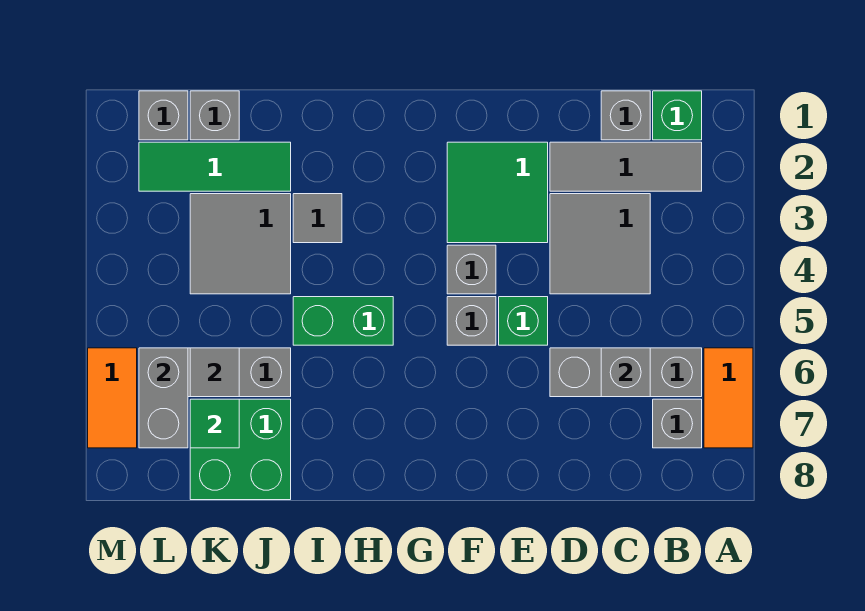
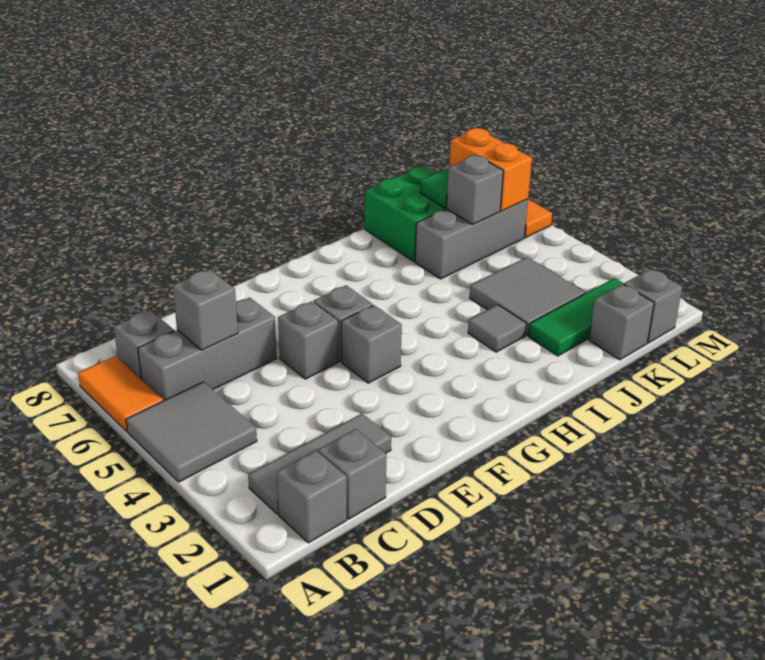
green brick B1 level 1 -> grey brick B1 level 1
grey tile C3:D4 level 1 -> grey tile A4:B5 level 1
green tile E2:F3 level 1 -> none
green brick E5 level 1 -> grey brick E5 level 1
green brick H5:I5 level 1 -> none
grey tile K6 level 2 -> grey brick K6 level 2
grey brick L6:L7 level 2 -> orange brick L6:L7 level 2

